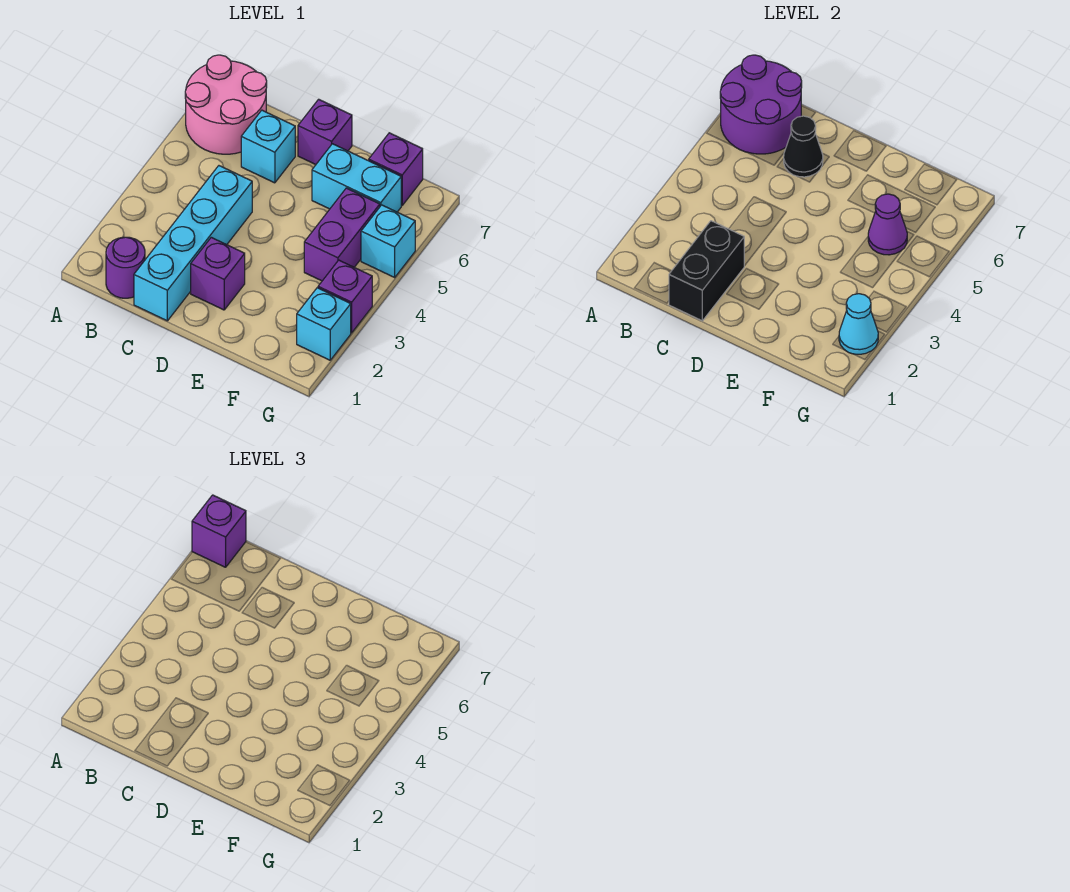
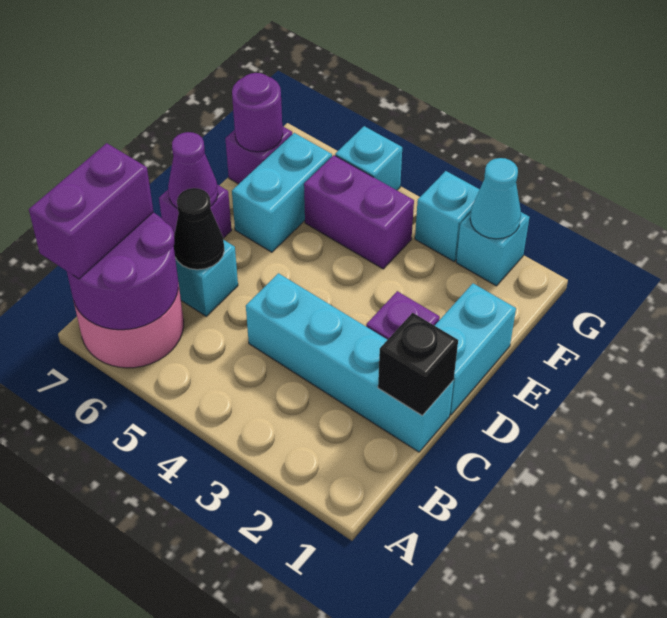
purple brick A7 level 3 -> purple brick A7:B7 level 3
purple round brick B1 level 1 -> purple round brick F7 level 2
black brick C1:C2 level 2 -> black brick C1 level 2
none -> cyan brick D1:E1 level 1
purple cone F5 level 2 -> purple cone D7 level 2
purple brick G3 level 1 -> cyan brick G3 level 1

